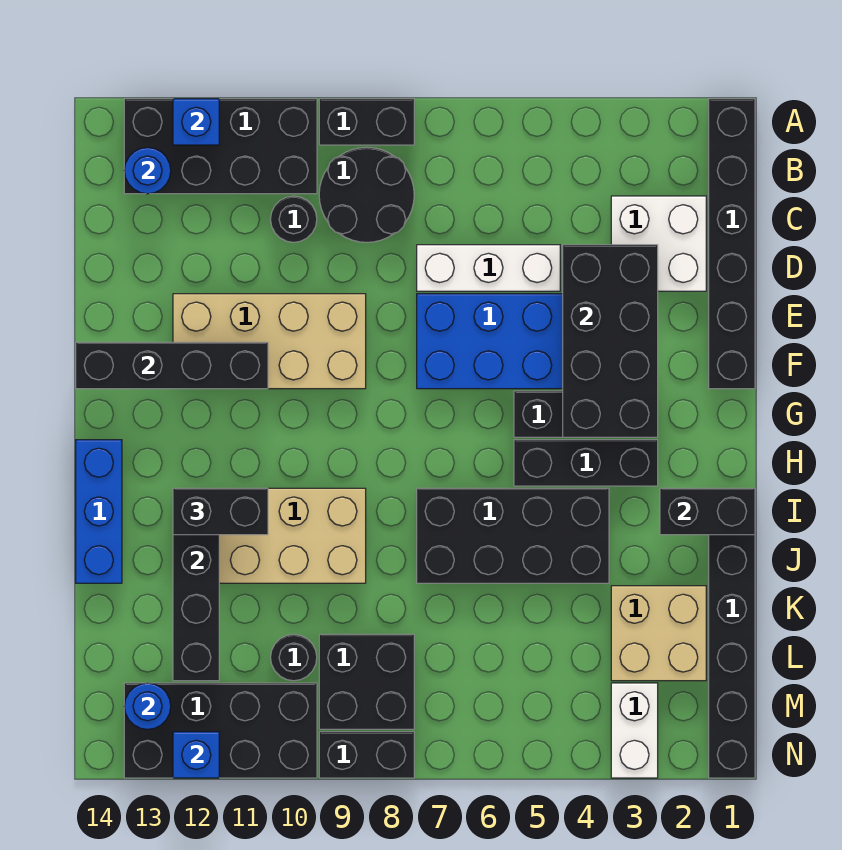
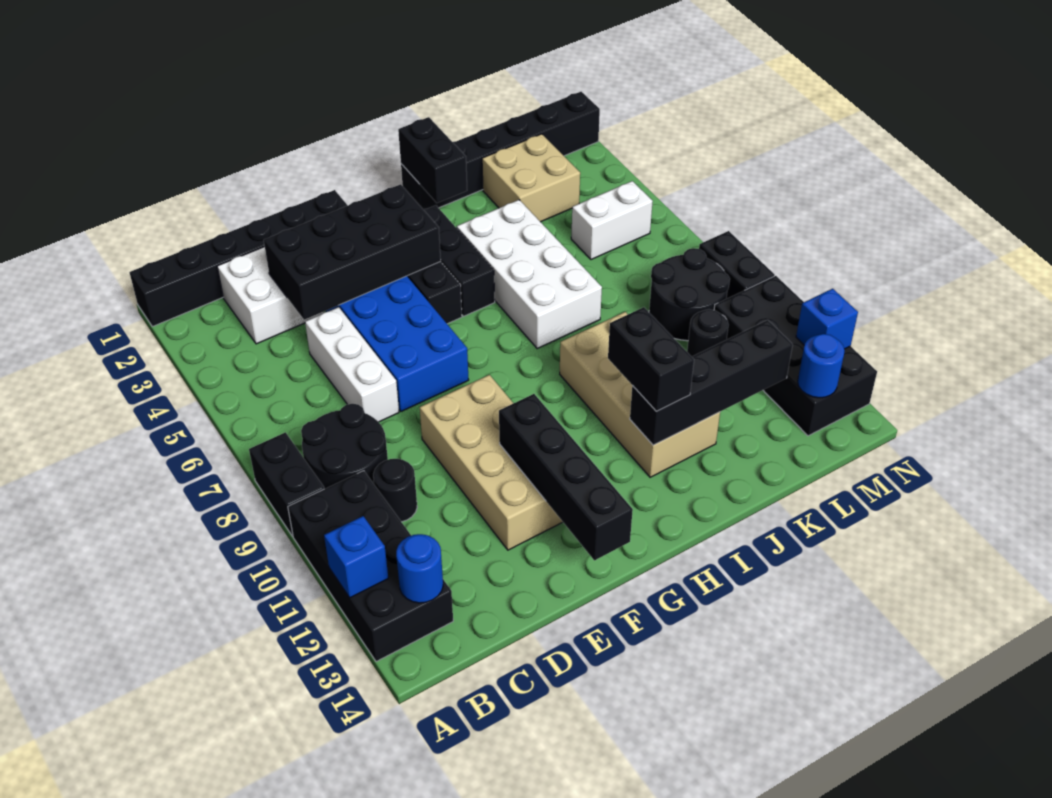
blue brick H14:J14 level 1 -> none
black brick I4:J7 level 1 -> white brick I4:J7 level 1
black brick L8:M9 level 1 -> black round brick L8:M9 level 1
white brick M3:N3 level 1 -> white brick L5:M5 level 1

